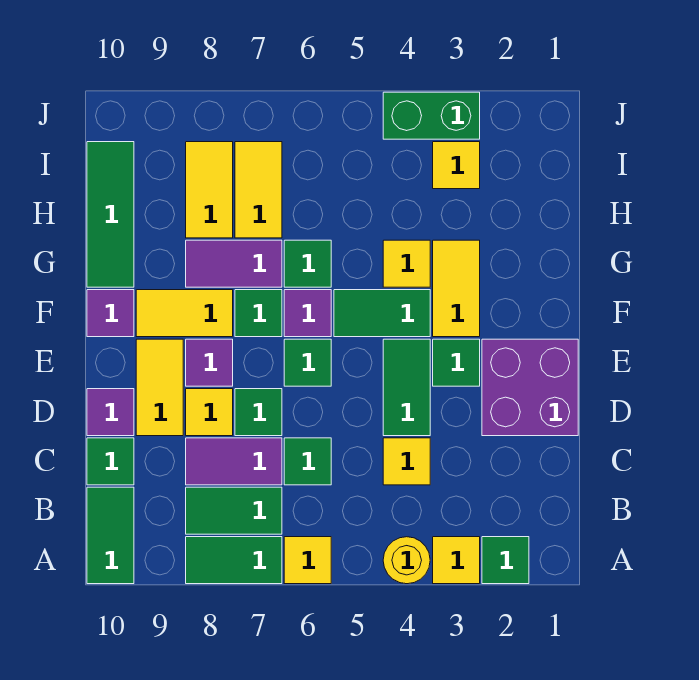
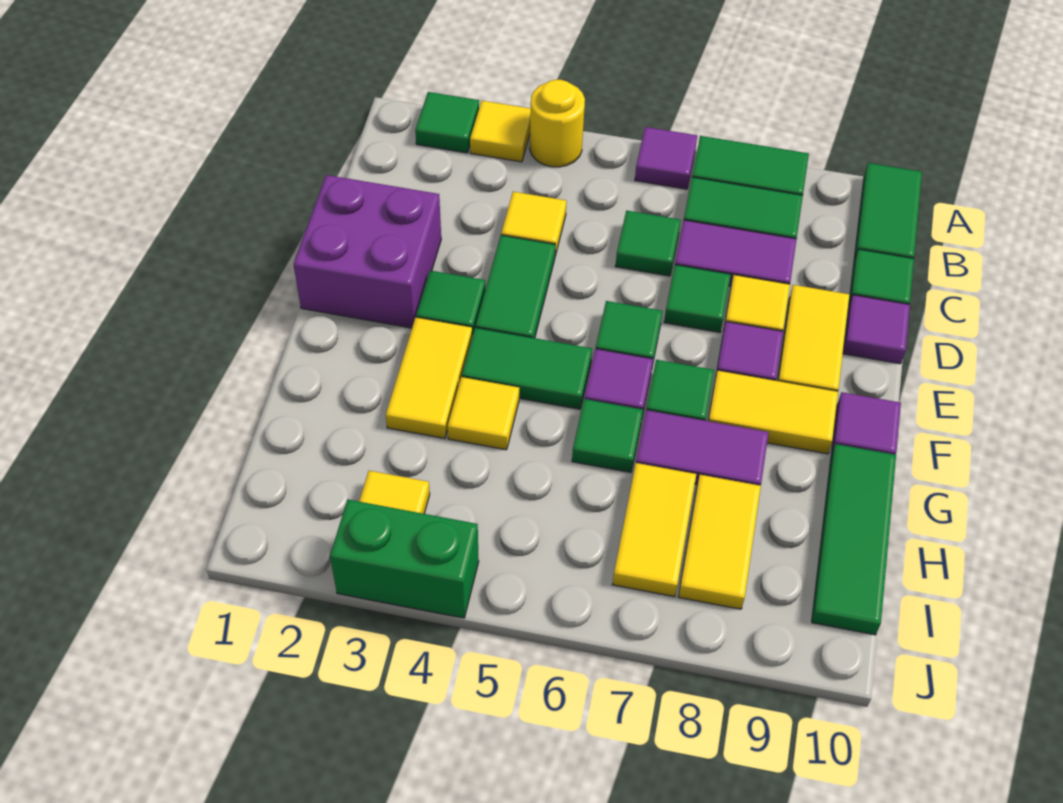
yellow tile A6 level 1 -> purple tile A6 level 1

